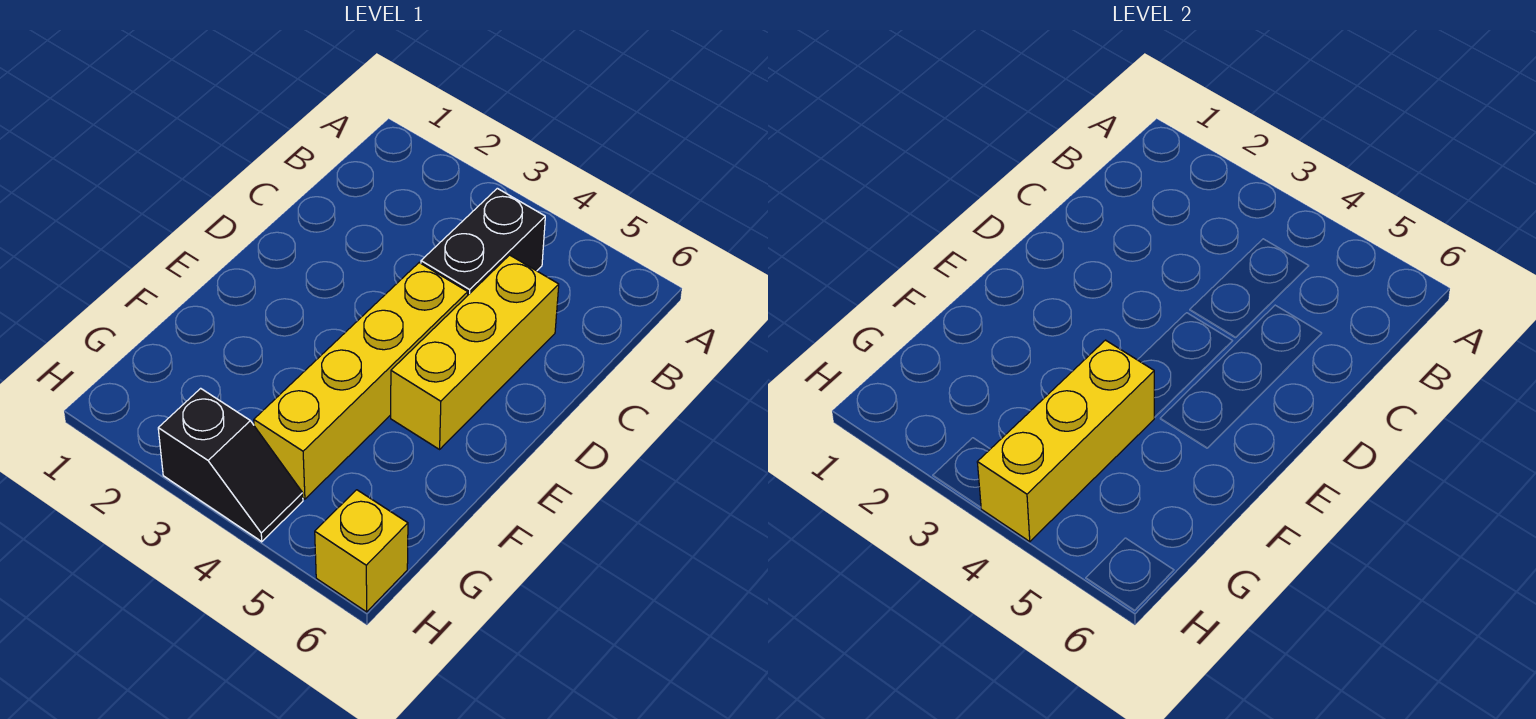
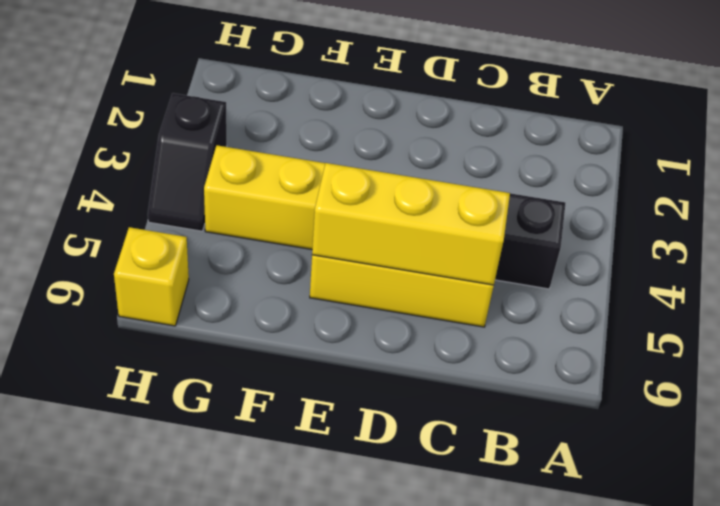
yellow brick F4:H4 level 2 -> yellow brick C5:E5 level 2

